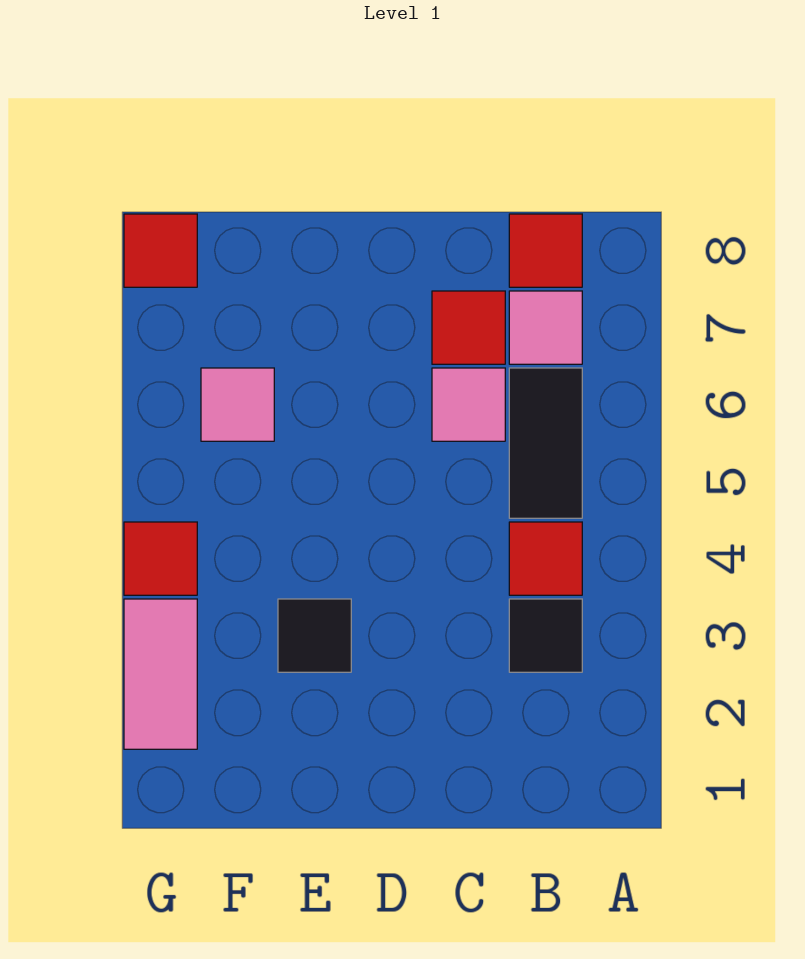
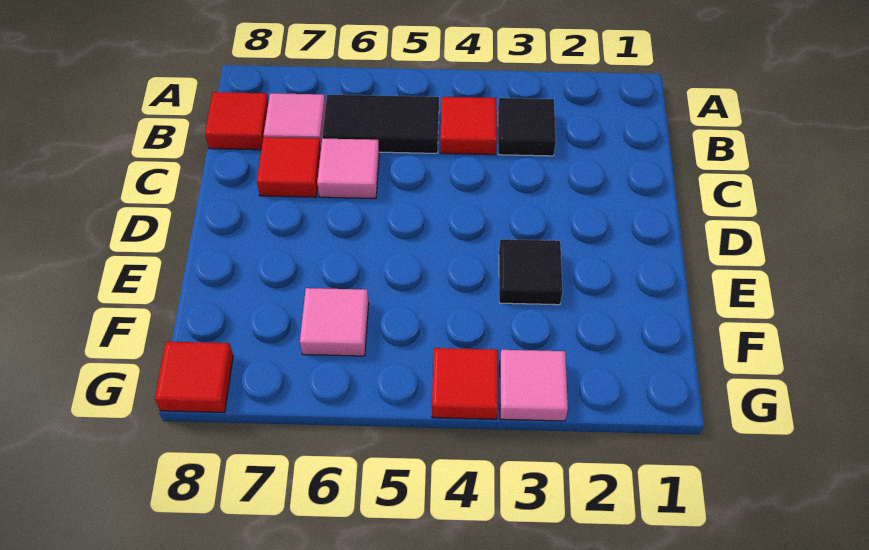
pink tile G2:G3 level 1 -> pink tile G3 level 1

